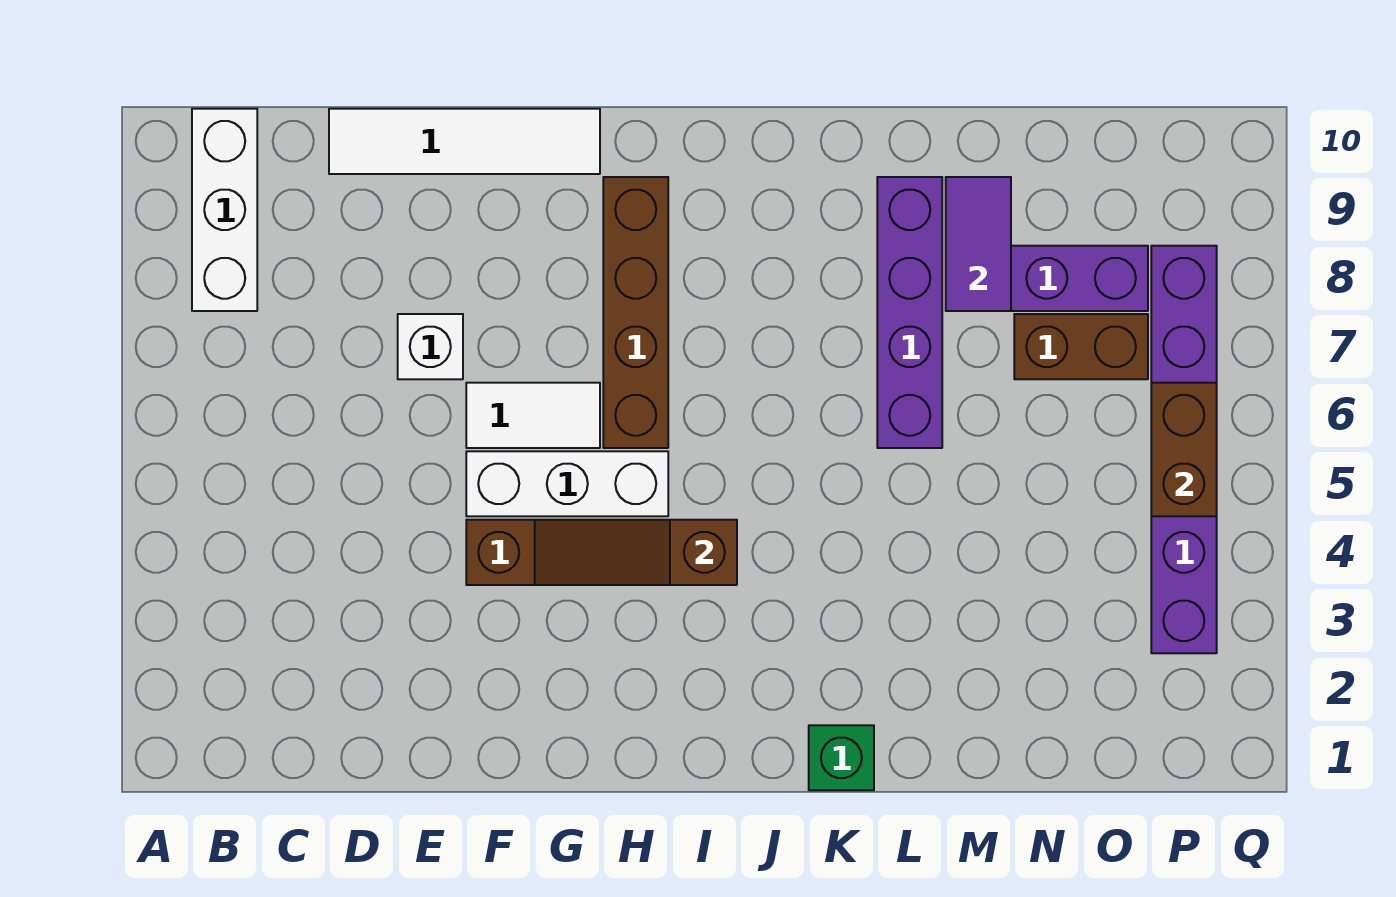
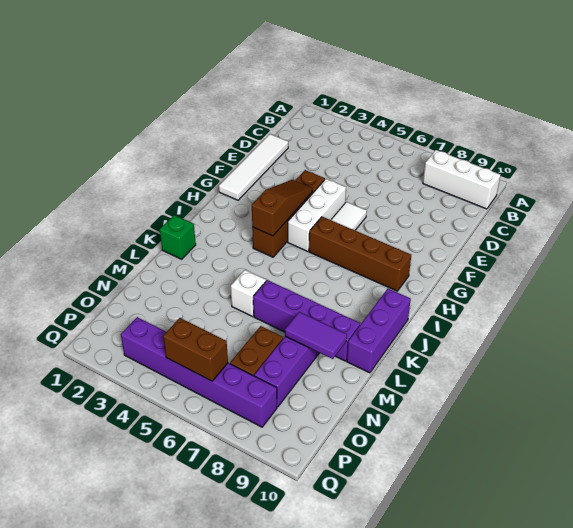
white tile D10:G10 level 1 -> white tile D1:G1 level 1
white brick E7 level 1 -> white brick L5 level 1
none -> purple brick J10:L10 level 1

